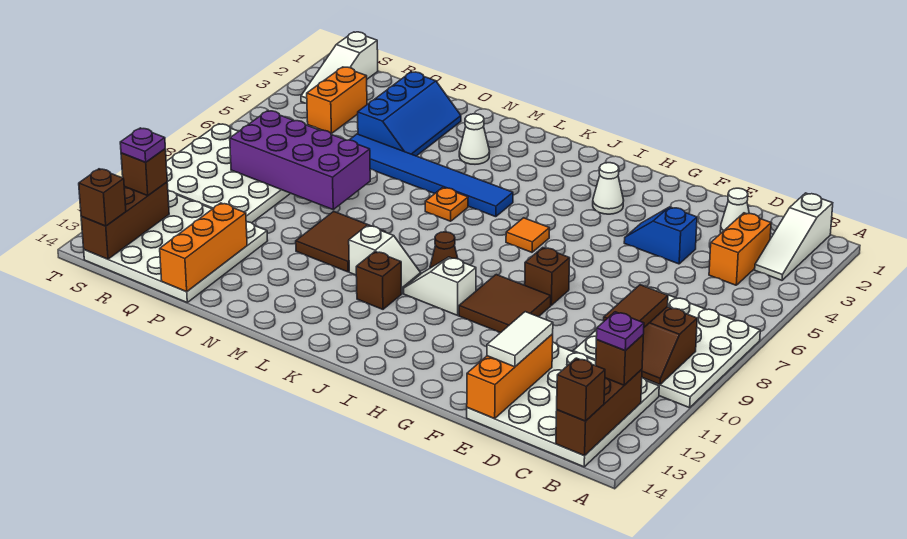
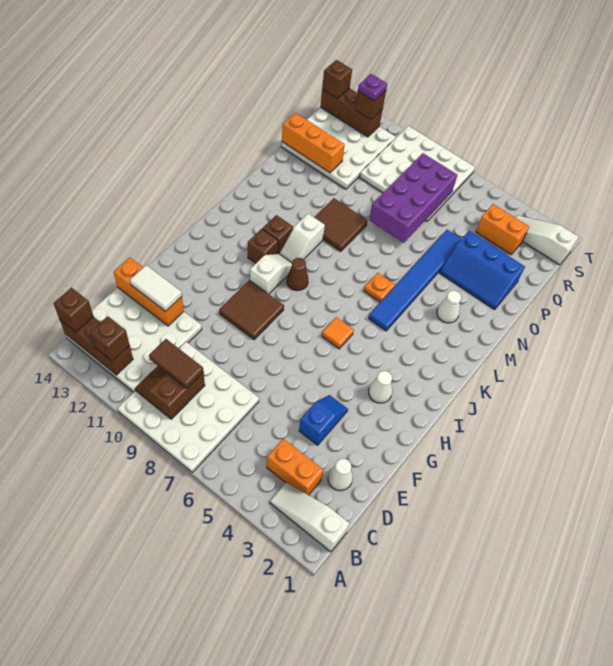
purple plate B12 level 4 -> none
brown brick G8 level 1 -> brown brick J11 level 1

